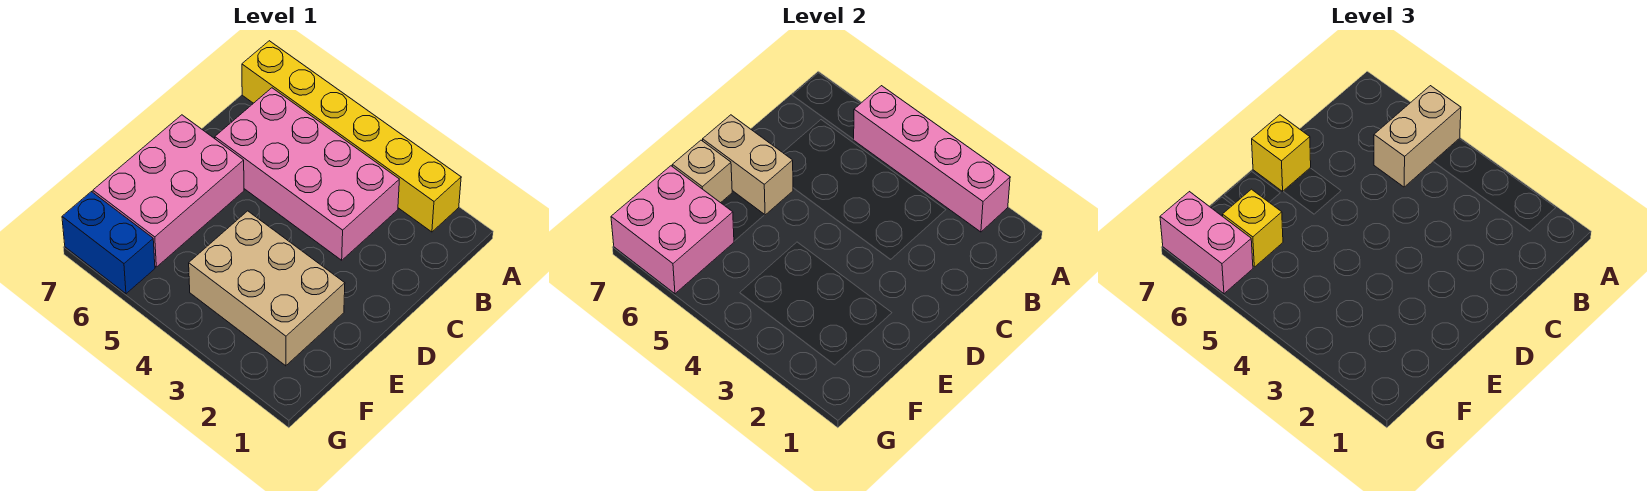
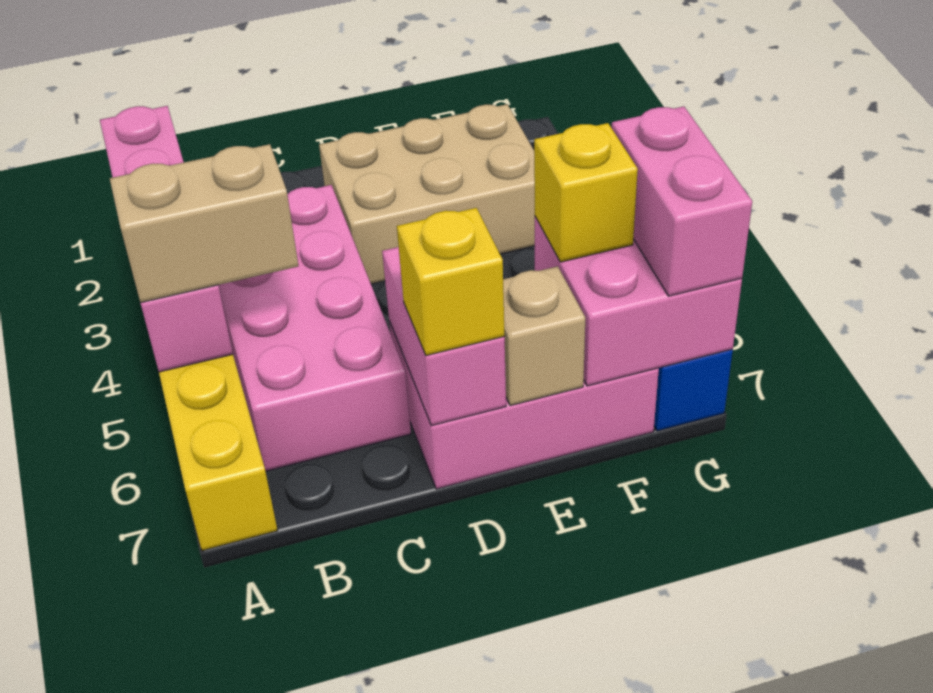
tan brick D6:D7 level 2 -> pink brick D6:D7 level 2
tan brick E2:F4 level 1 -> tan brick D2:F3 level 1

